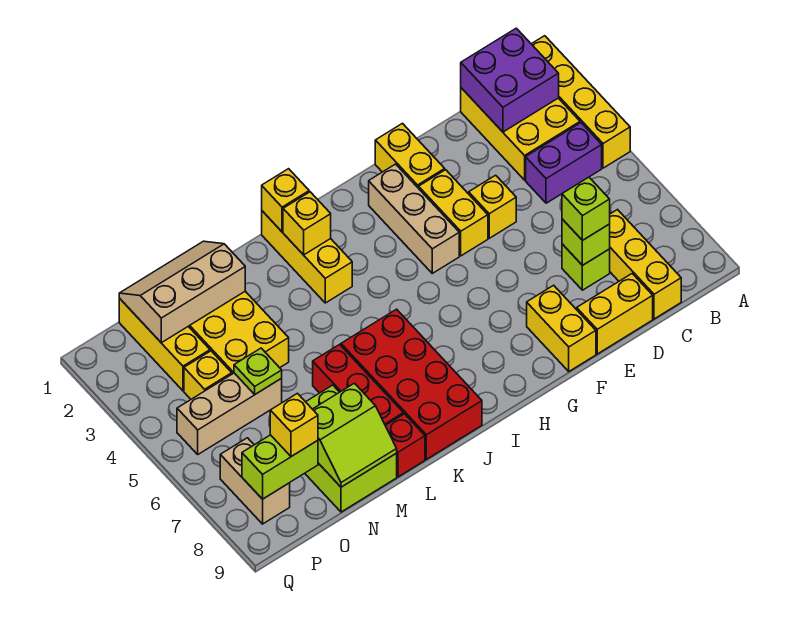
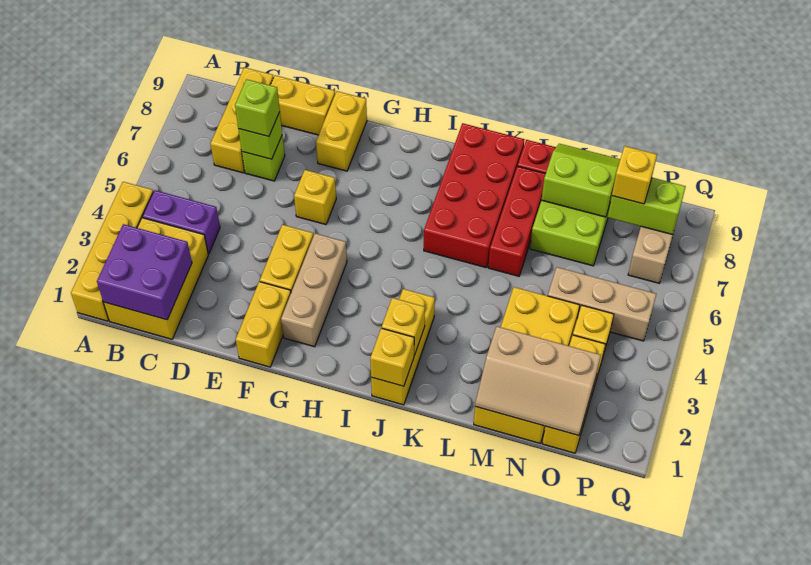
yellow brick E4 level 1 -> yellow brick F6 level 1
lime plate N5 level 2 -> none

